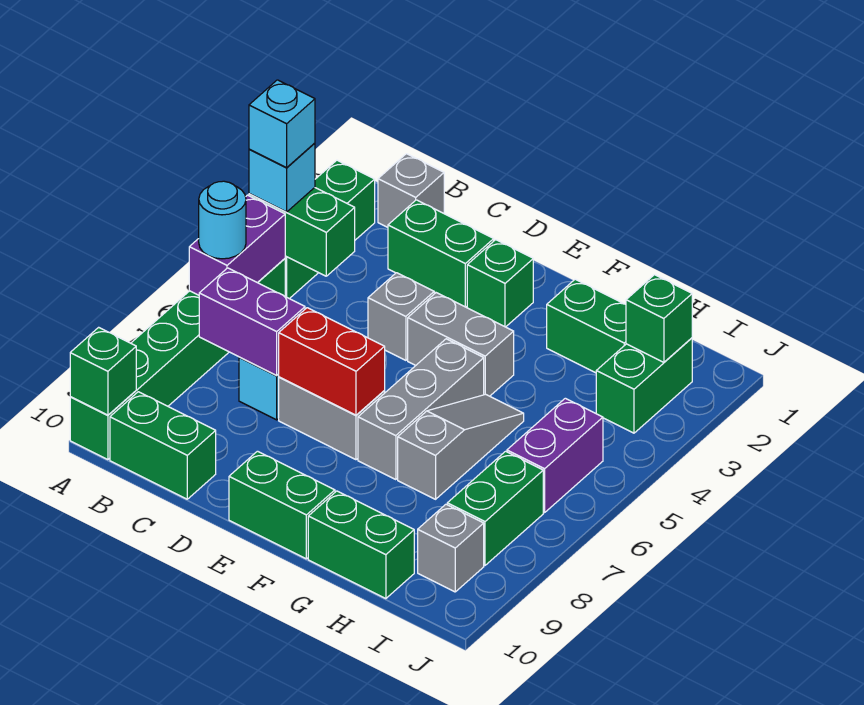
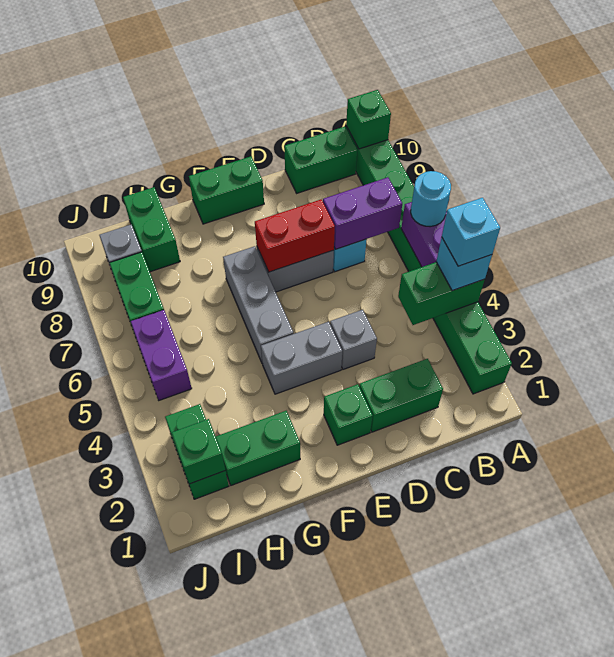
grey brick B1 level 1 -> none
grey slope G5:G7 level 1 top 7 -> none
green brick G10:H10 level 1 -> green brick H9:H10 level 1

